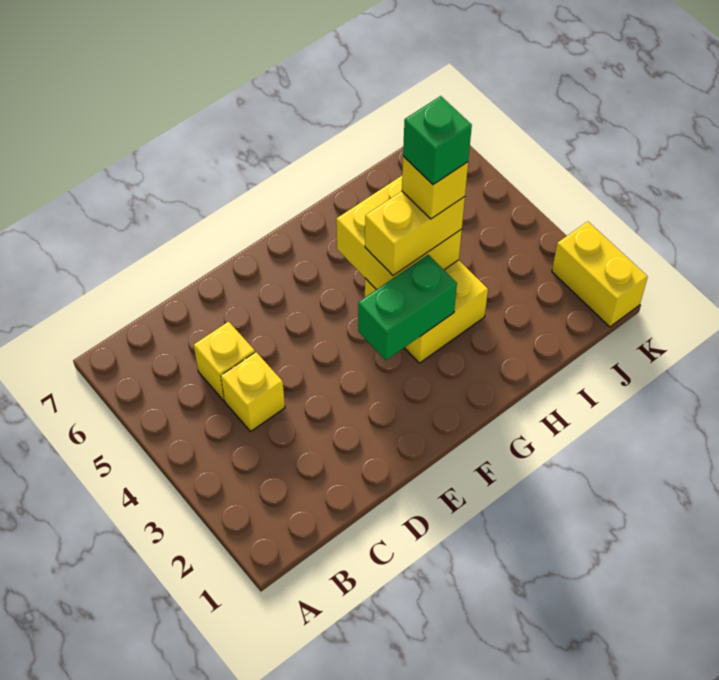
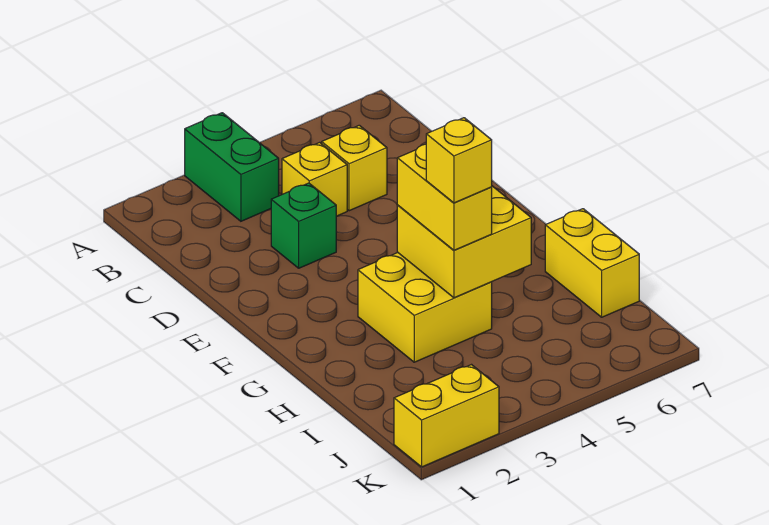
green brick F3:G3 level 2 -> green brick A3:B3 level 1
green brick H4 level 5 -> green brick D3 level 1
none -> yellow brick H7:I7 level 1

